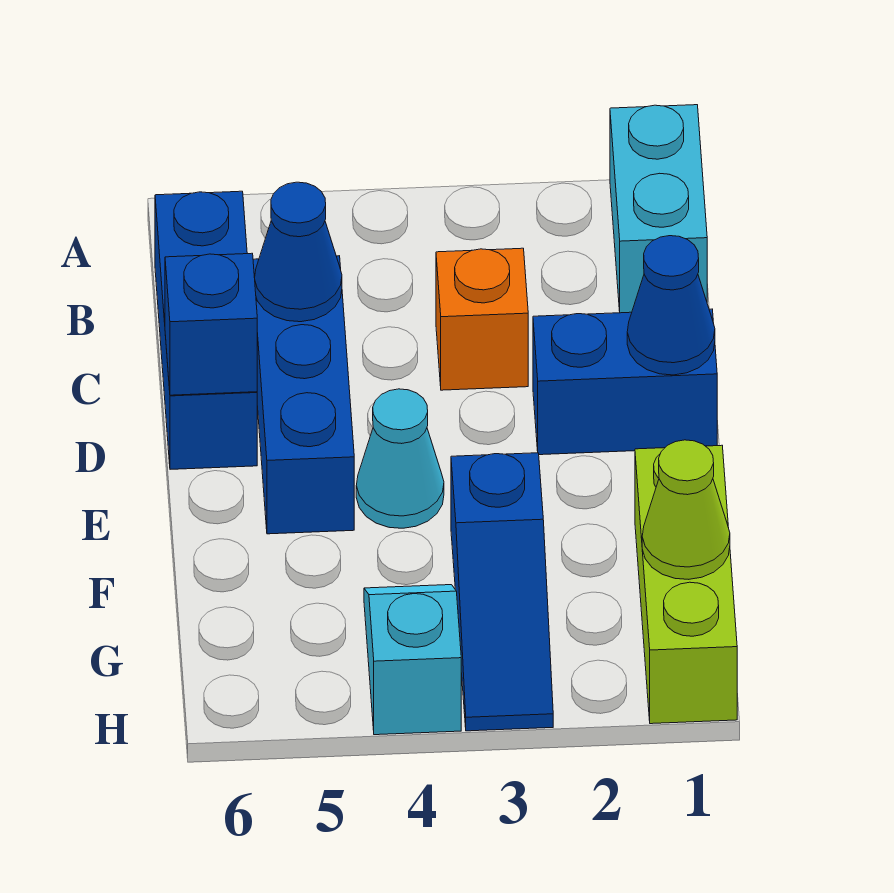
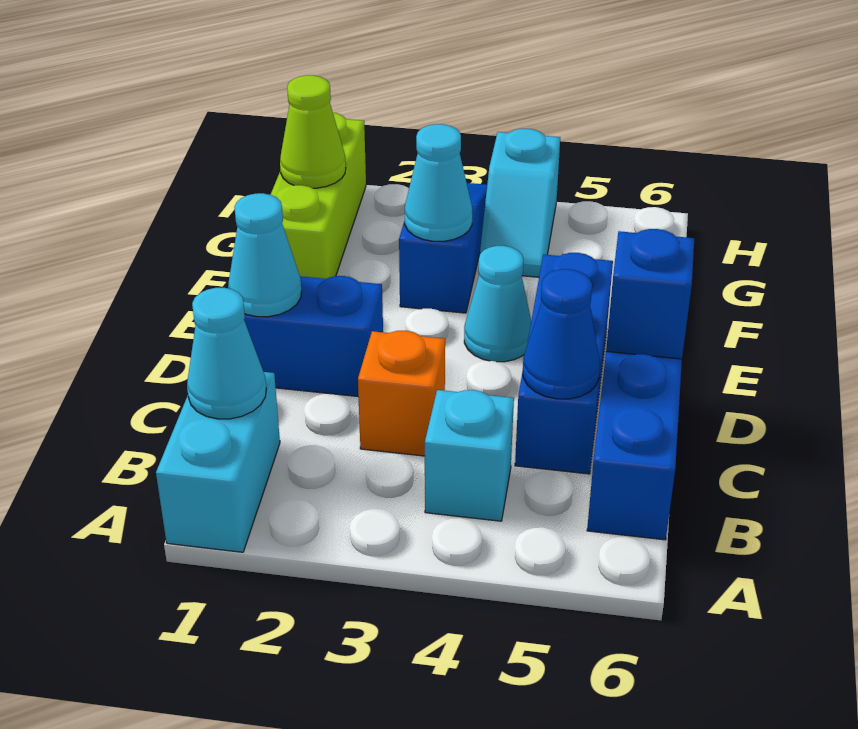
none -> cyan cone B1 level 2
none -> cyan brick B4 level 1
blue cone D1 level 2 -> cyan cone D1 level 2
none -> cyan cone F3 level 2

